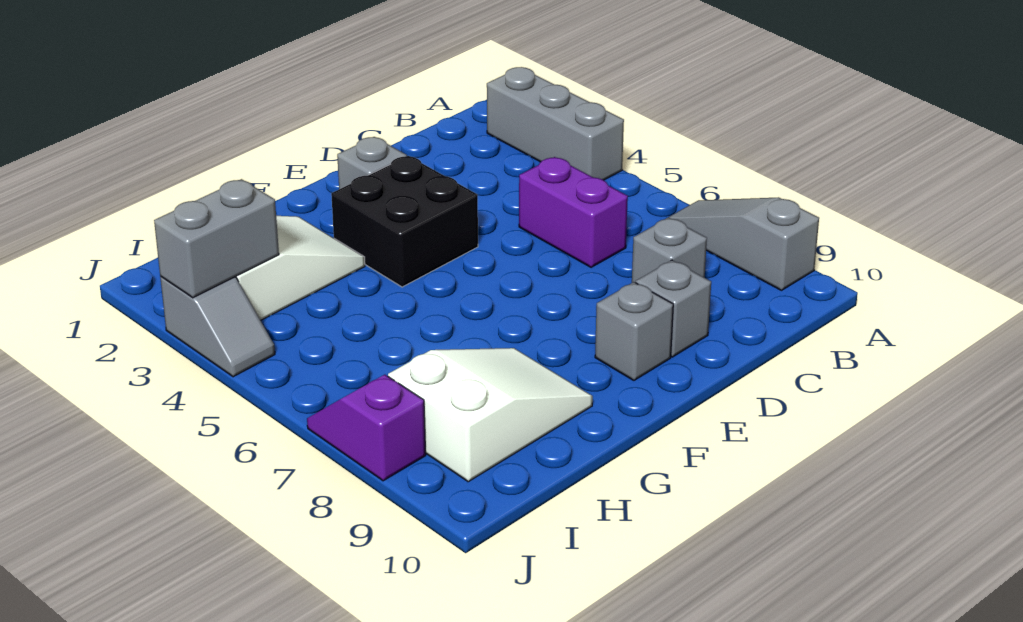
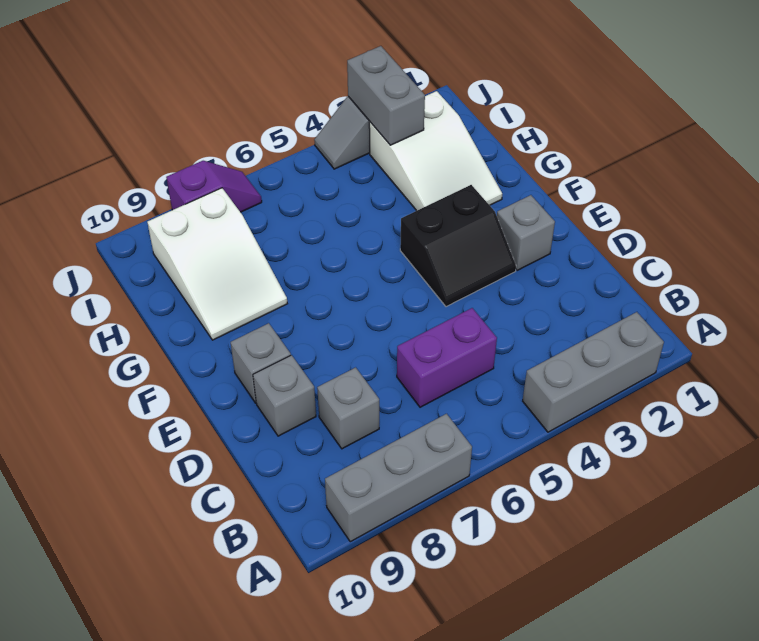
grey slope A7:A9 level 1 top 9 -> grey brick A7:A9 level 1
black brick E3:F4 level 1 -> black slope E3:F4 level 1 top F

